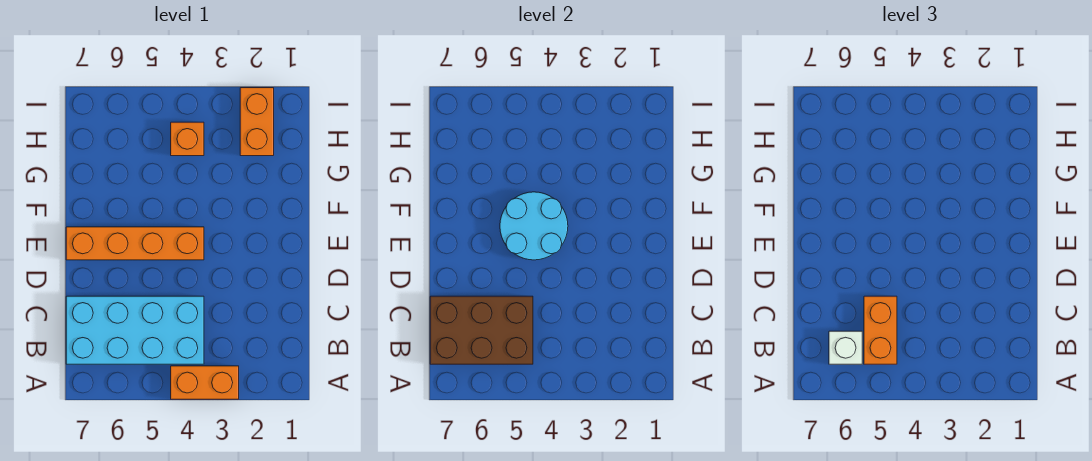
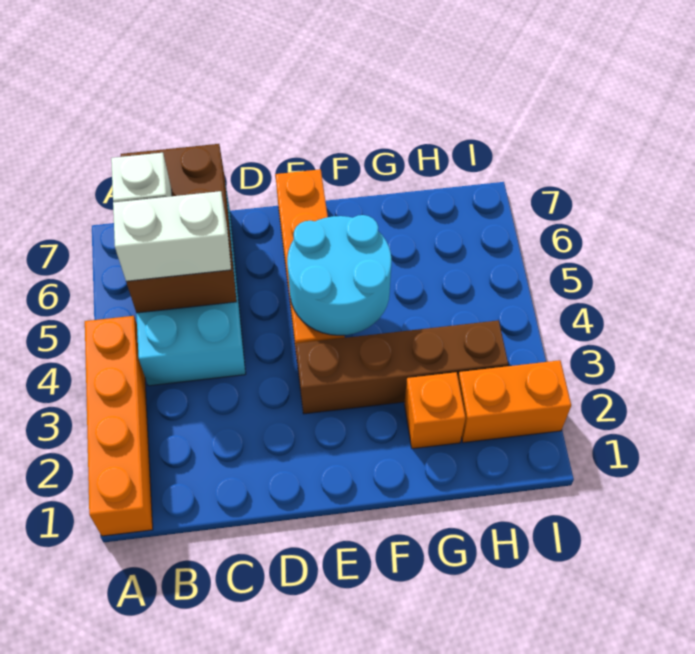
orange brick A3:A4 level 1 -> orange brick A1:A4 level 1
orange brick B5:C5 level 3 -> white brick B5:C5 level 3
none -> brown brick E3:H3 level 1
orange brick H4 level 1 -> orange brick G2 level 1

